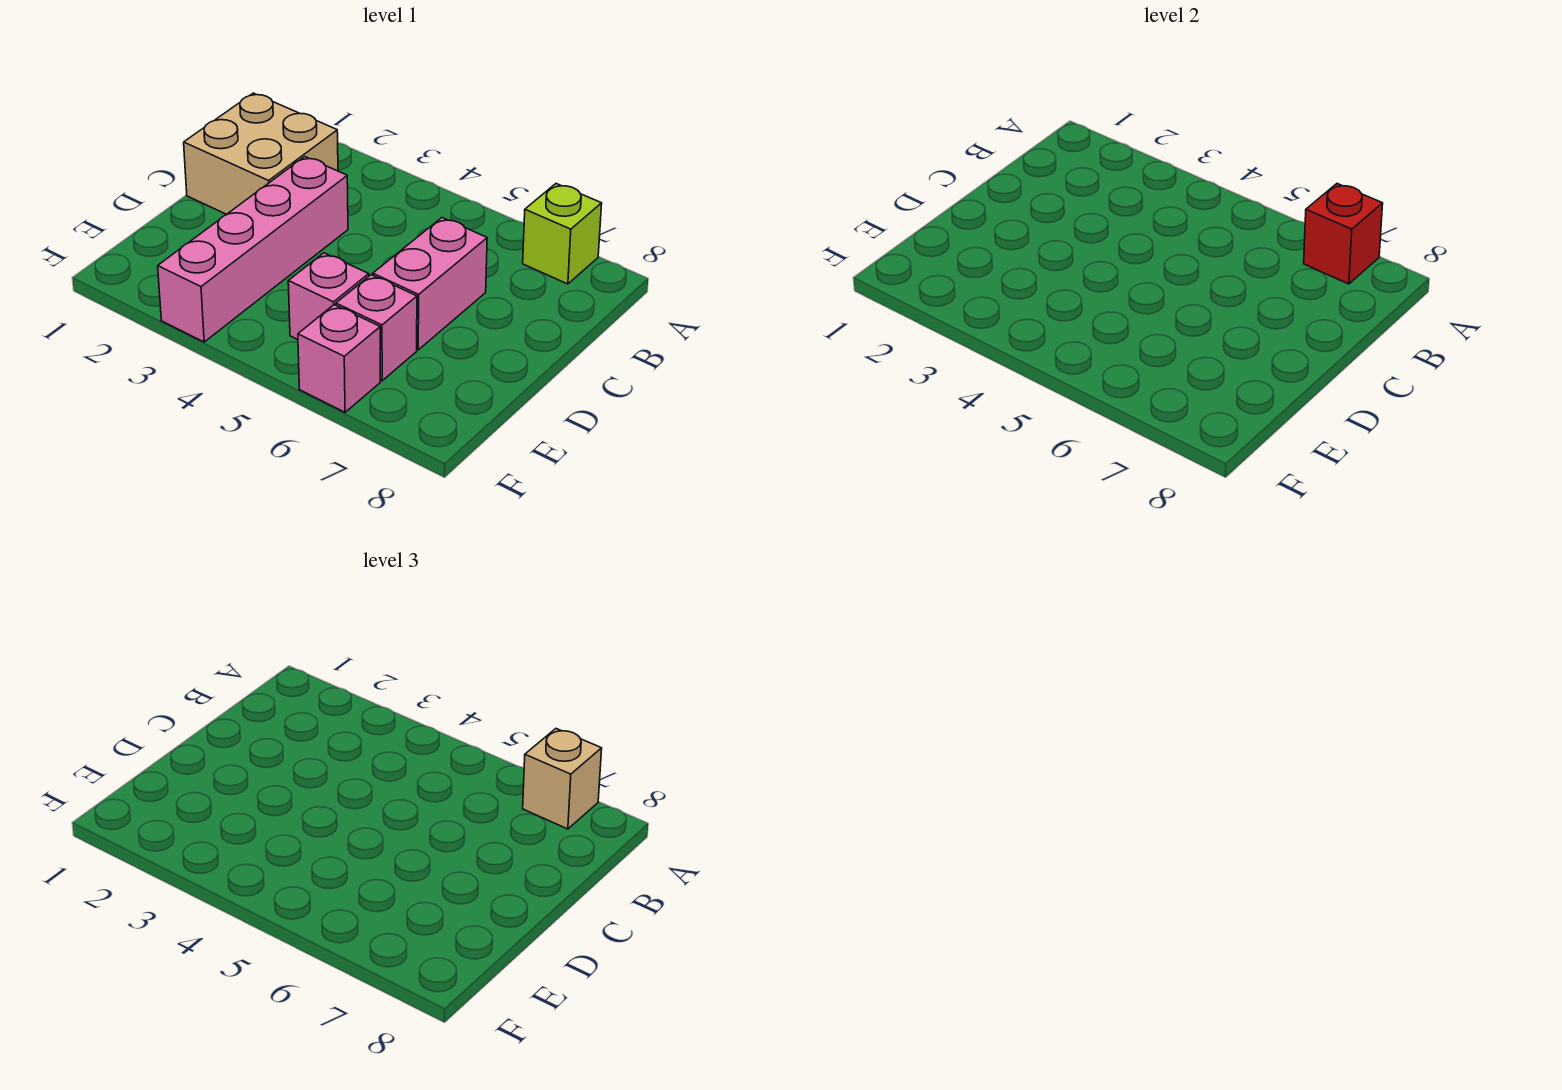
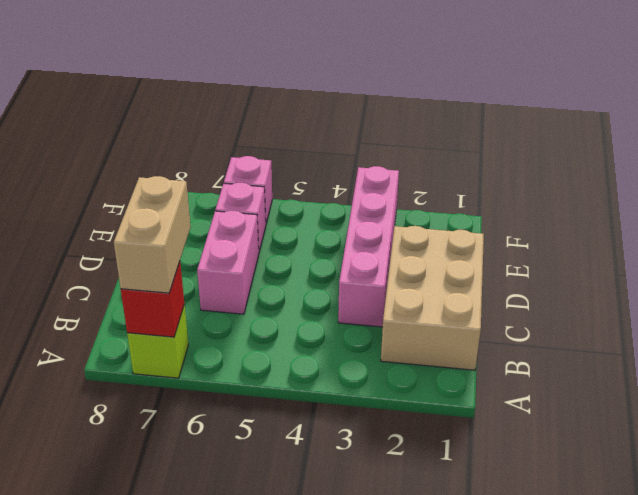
tan brick A7 level 3 -> tan brick A7:B7 level 3
tan brick B1:C2 level 1 -> tan brick B1:D2 level 1
pink brick E5 level 1 -> none

